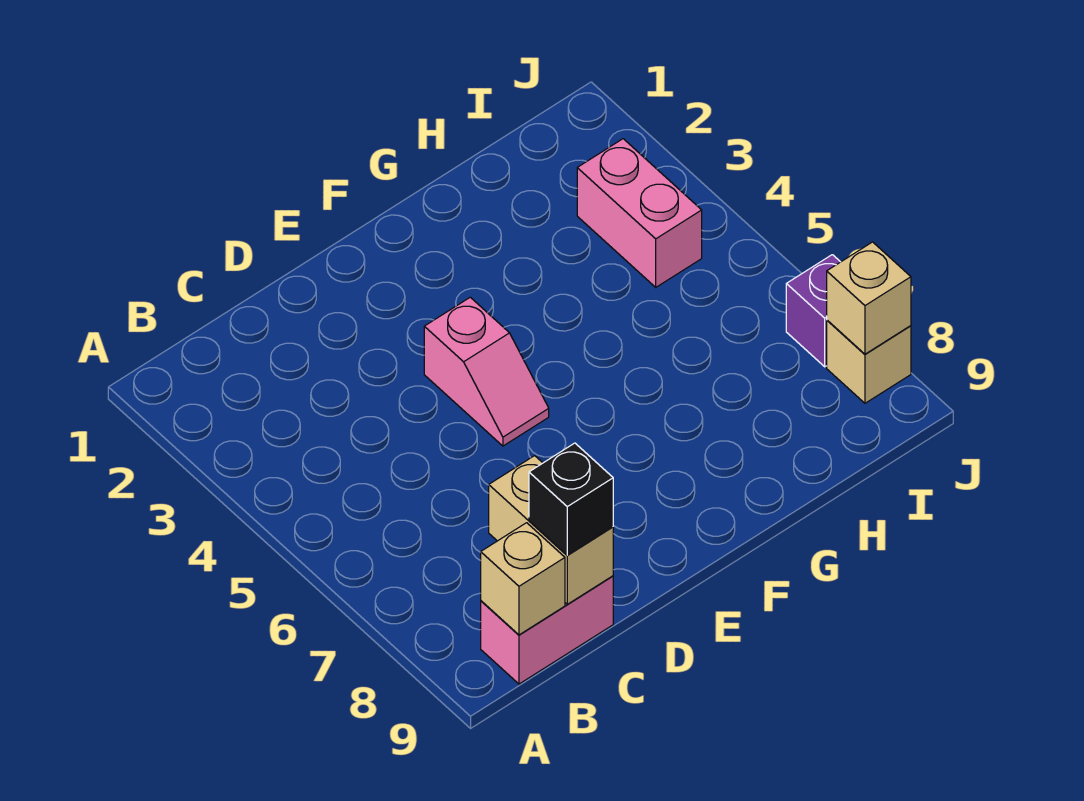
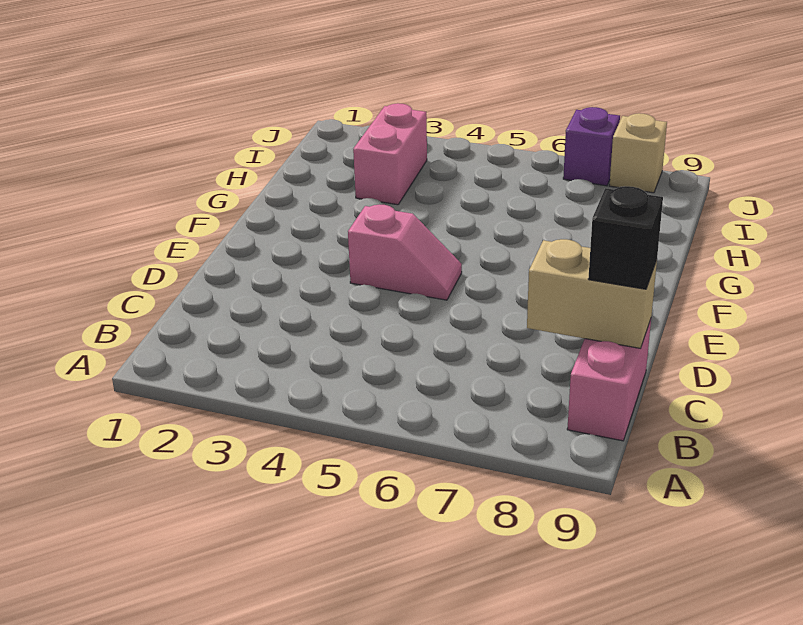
tan brick B9 level 2 -> none
pink brick I3:I4 level 1 -> pink brick H3:I3 level 1
tan brick J8 level 2 -> none

